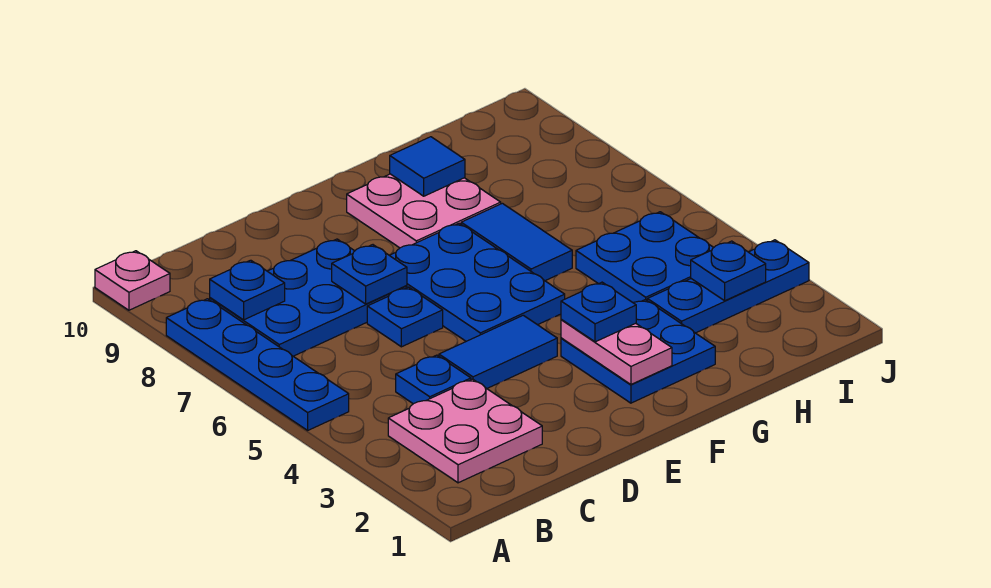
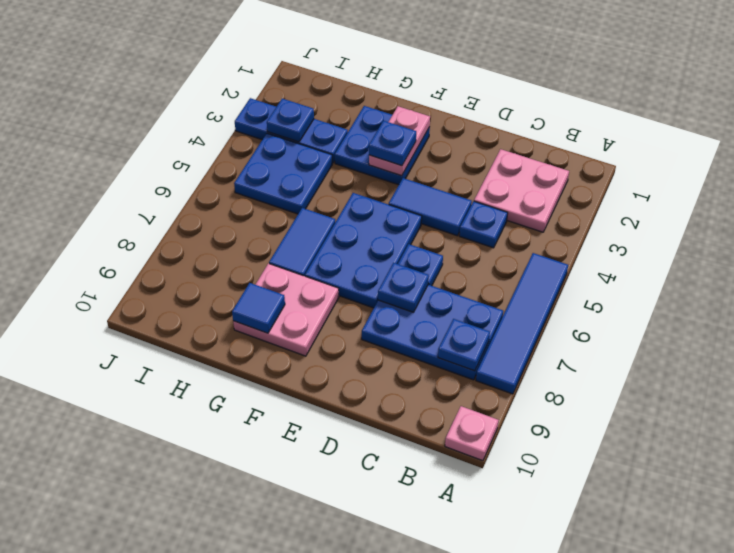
blue plate A5:A8 level 1 -> blue tile A5:A8 level 1

